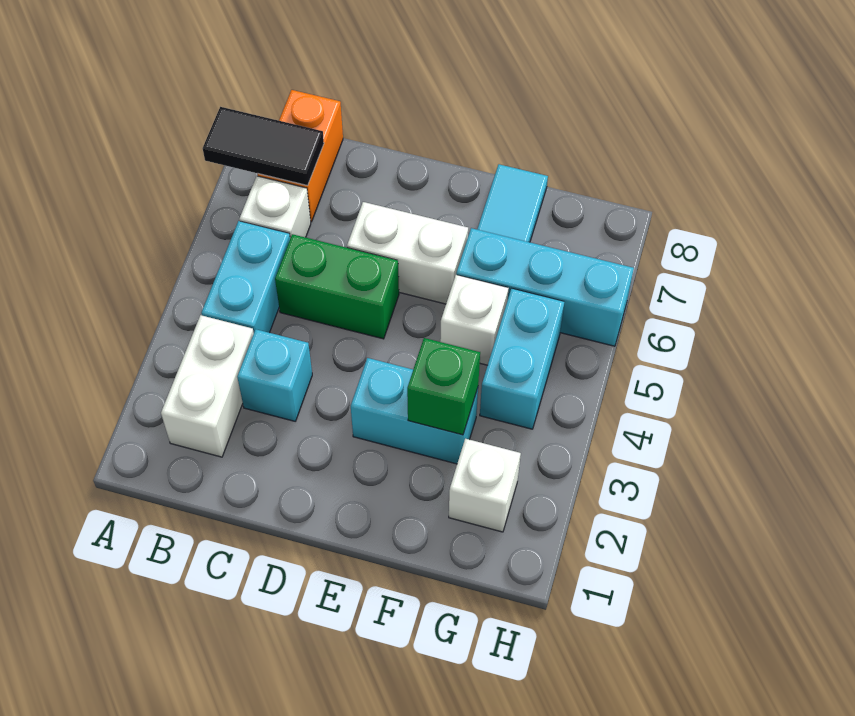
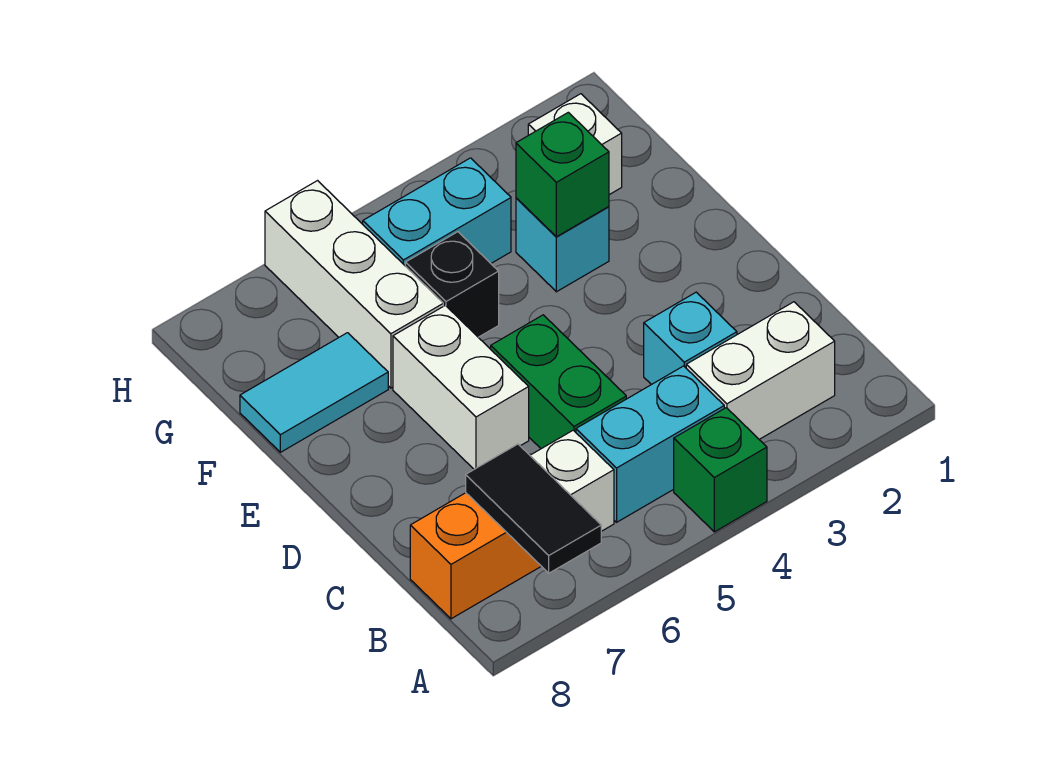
none -> green brick A4 level 1
cyan brick E3:F3 level 1 -> cyan brick F3 level 1
white brick F5 level 1 -> black brick F5 level 1
cyan brick F6:H6 level 1 -> white brick F6:H6 level 1

